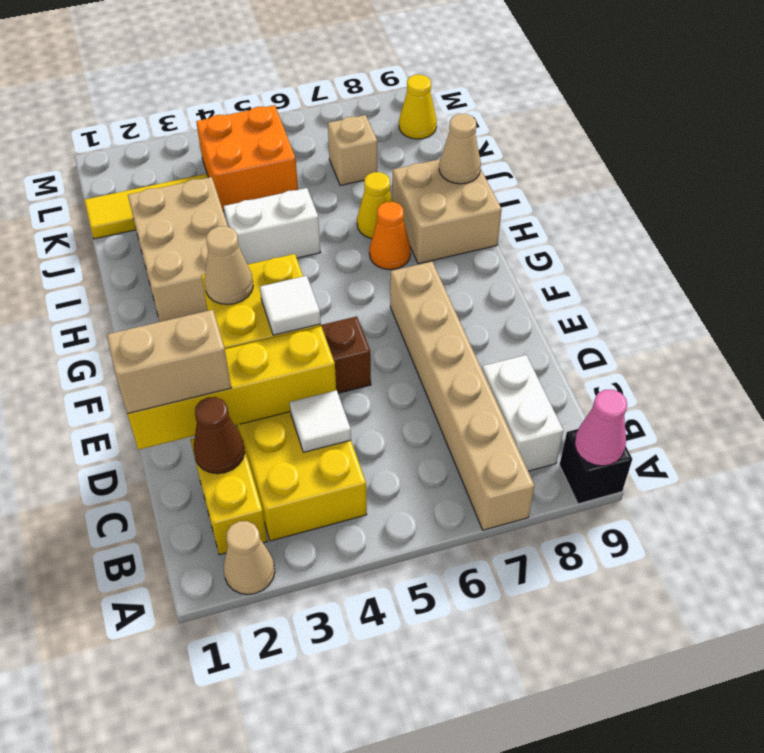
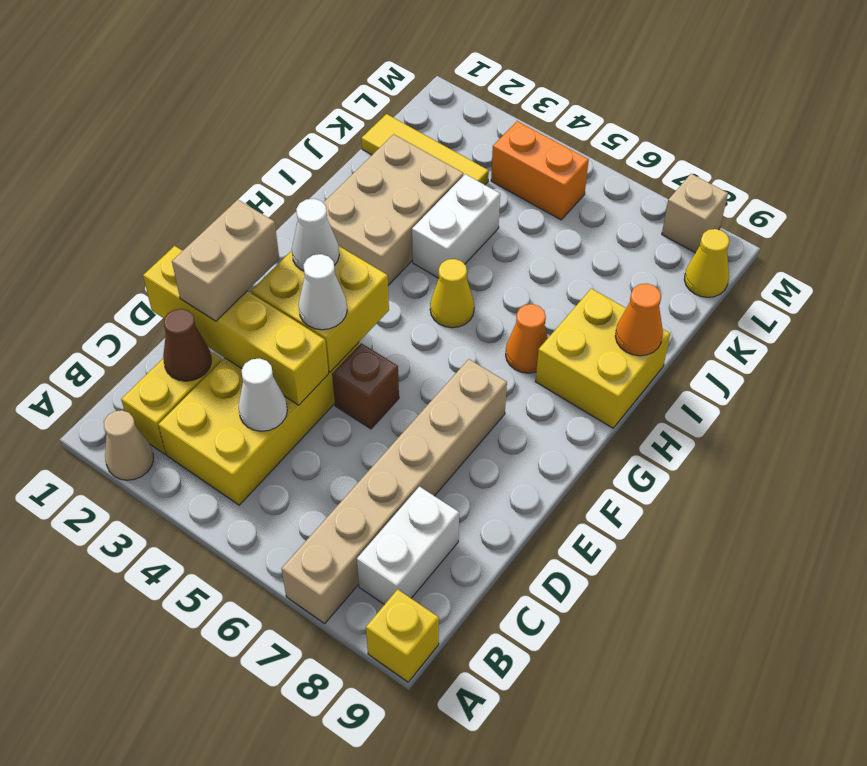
black brick A9 level 1 -> yellow brick A9 level 1
pink cone A9 level 2 -> none
white tile C4 level 2 -> white cone C4 level 2
tan brick D1:D2 level 3 -> tan brick D2:E2 level 3
white tile E4 level 3 -> white cone E4 level 3
tan cone F3 level 3 -> white cone F3 level 3
tan brick H8:I9 level 1 -> yellow brick H8:I9 level 1
white brick I4:I5 level 1 -> white brick I4:J4 level 1
yellow cone I7 level 1 -> yellow cone H5 level 1
tan cone I9 level 2 -> orange cone I9 level 2
orange brick K4:L5 level 1 -> orange brick L4:L5 level 1
tan brick K7 level 1 -> tan brick M8 level 1

